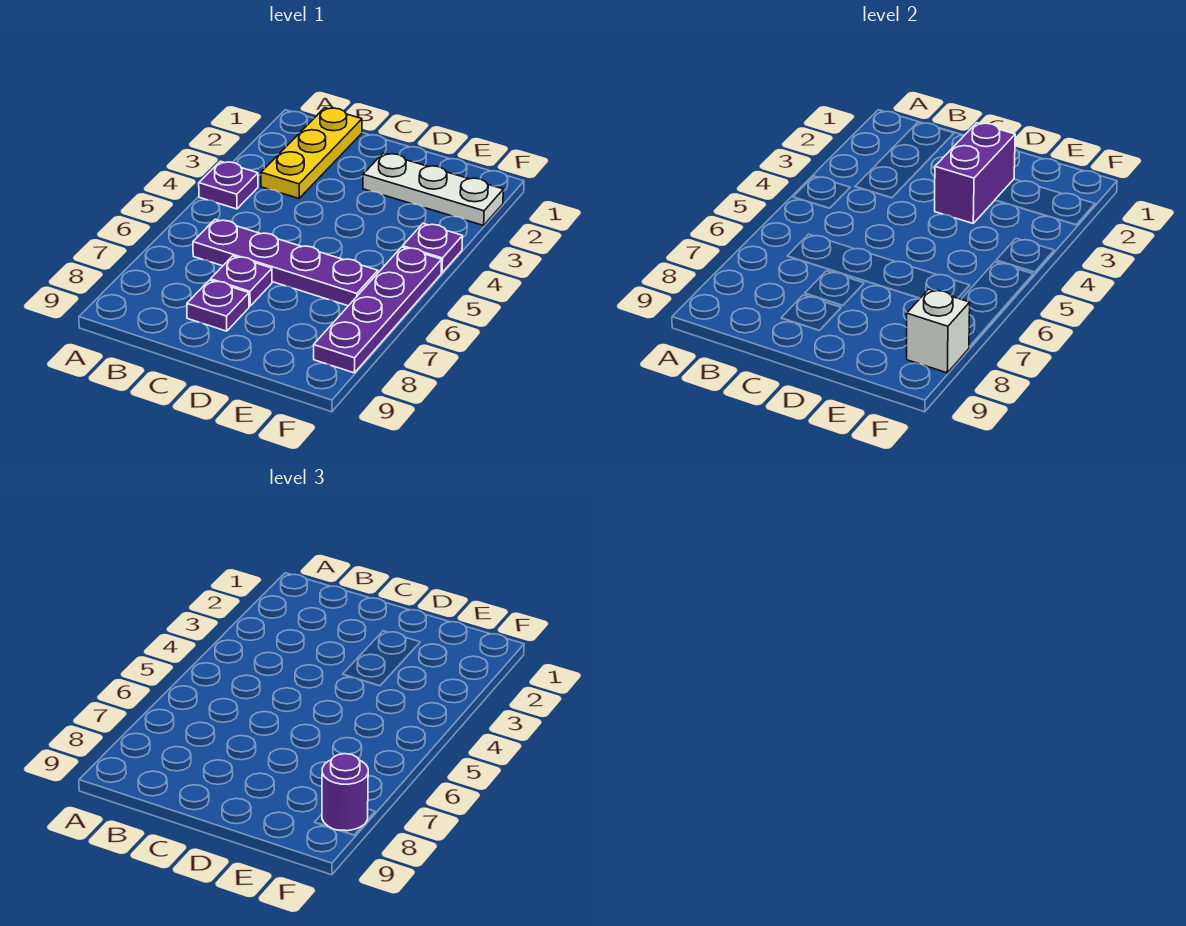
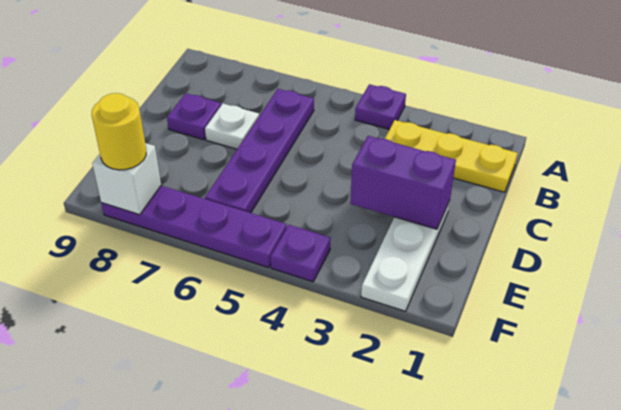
purple plate C7 level 1 -> white plate C7 level 1
purple round brick F8 level 3 -> yellow round brick F8 level 3

